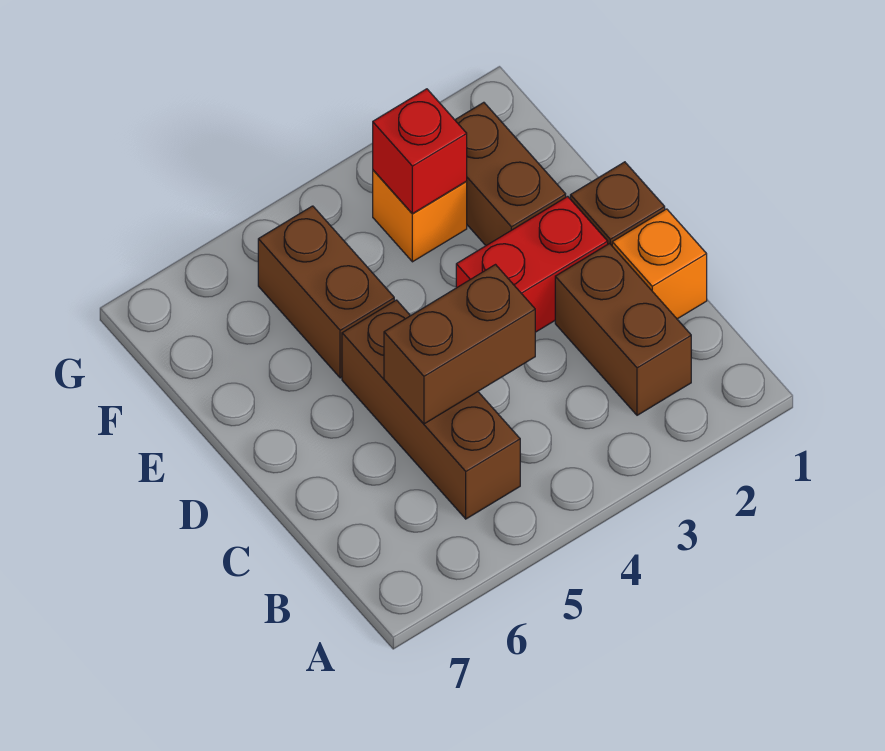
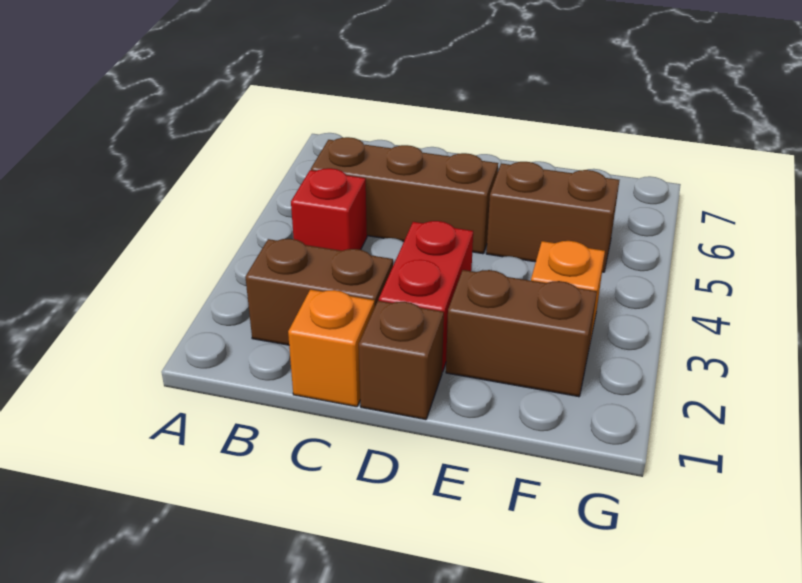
brown brick C4:C5 level 2 -> none
red brick F3 level 2 -> red brick B4 level 1

